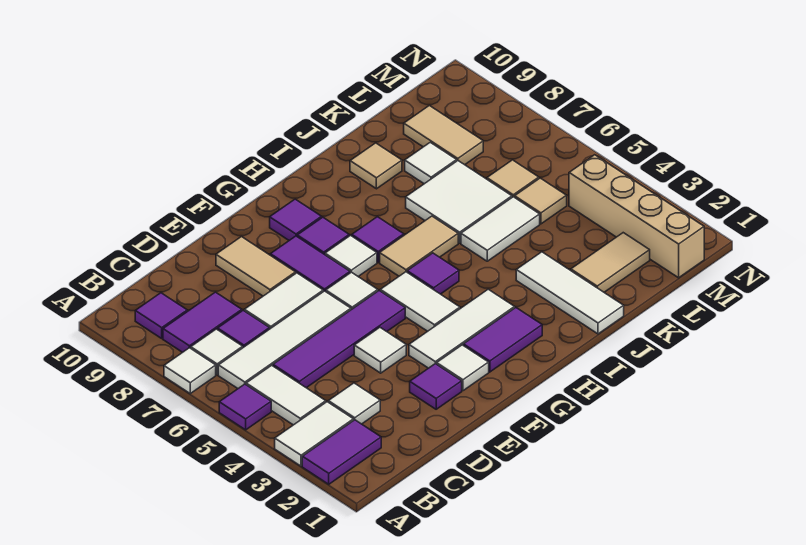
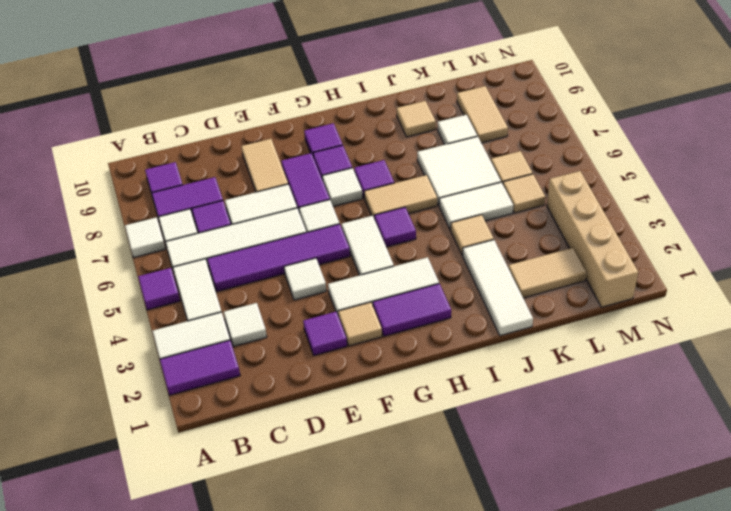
white tile F2 level 1 -> tan tile F2 level 1
none -> tan tile J4 level 1

